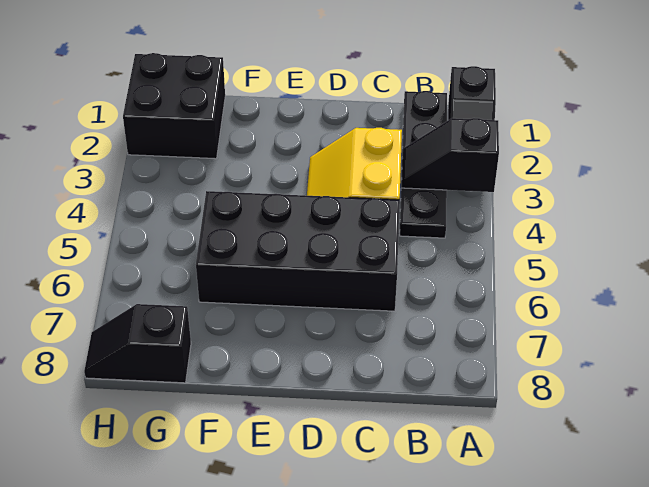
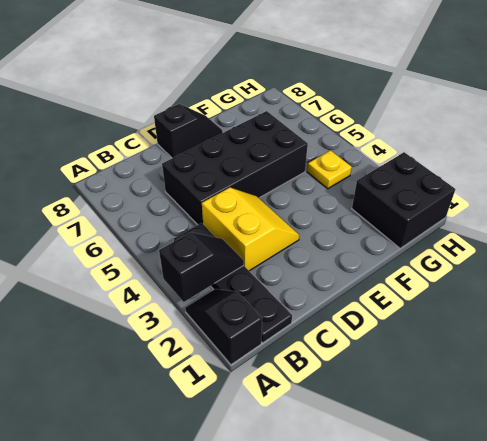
none -> yellow plate G4 level 1
black slope G8:H8 level 1 top G -> black slope D8:E8 level 1 top D

